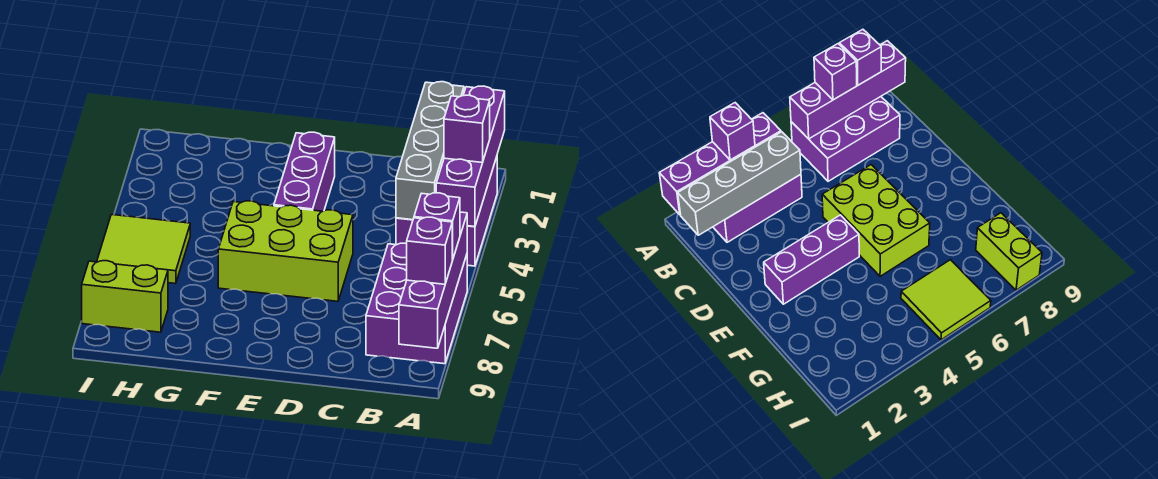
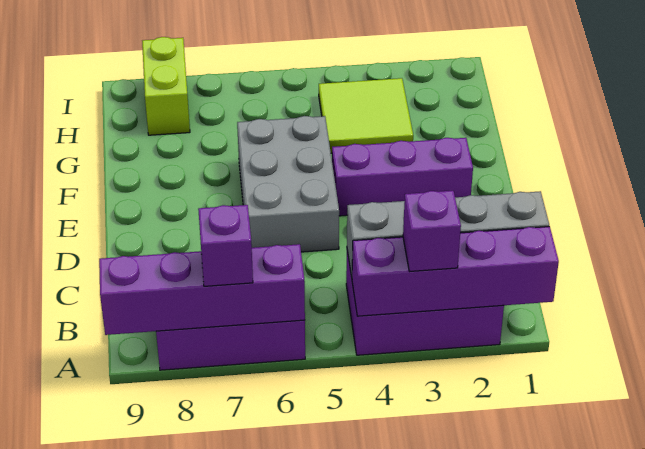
purple brick A8 level 3 -> none
lime brick D5:F6 level 1 -> grey brick D5:F6 level 1
lime tile H5:I6 level 1 -> lime tile G3:H4 level 1

